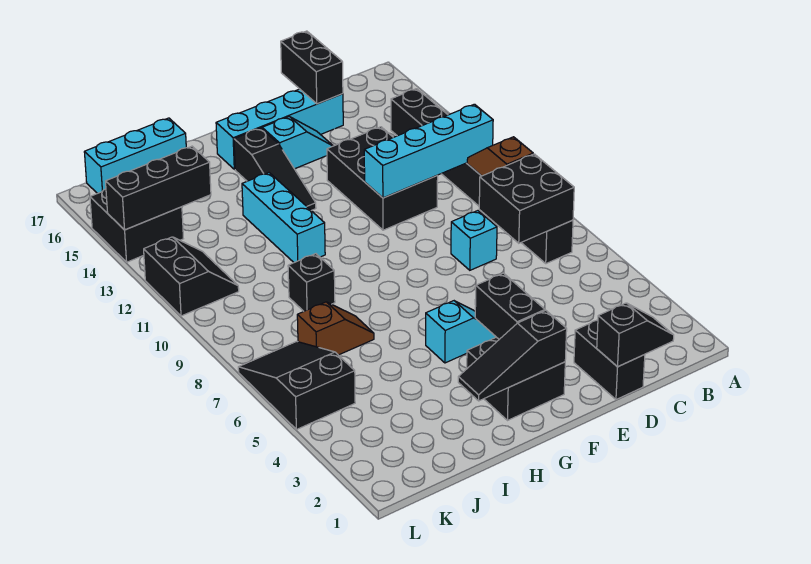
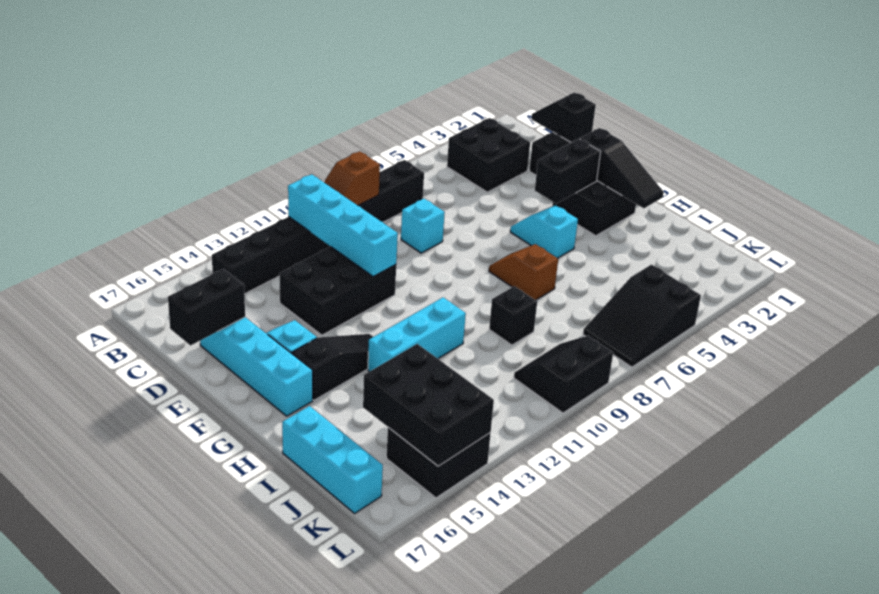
black brick B7:C8 level 2 -> black brick B3:C4 level 1
brown slope I7:J7 level 1 top J -> brown slope G7:H7 level 1 top H
black brick J14:L14 level 2 -> black brick J14:L15 level 2
black slope K11:L12 level 1 top L -> black slope K9:L10 level 1 top L

